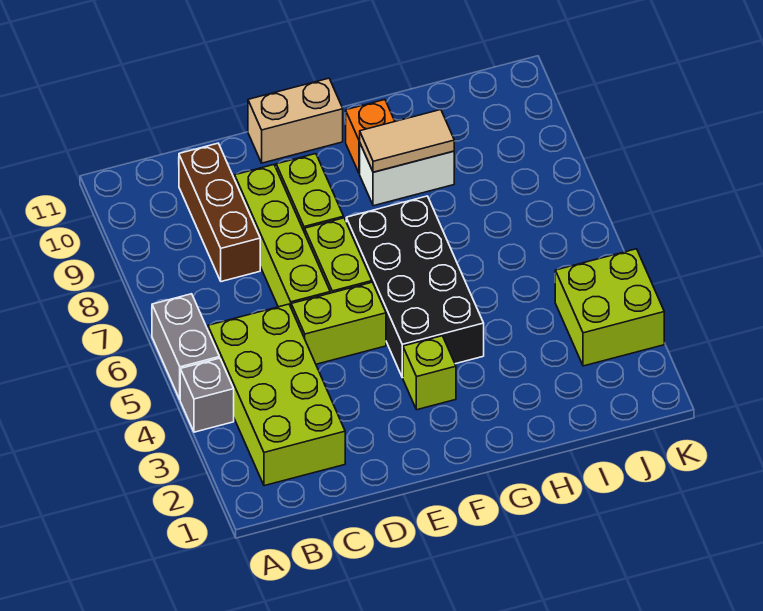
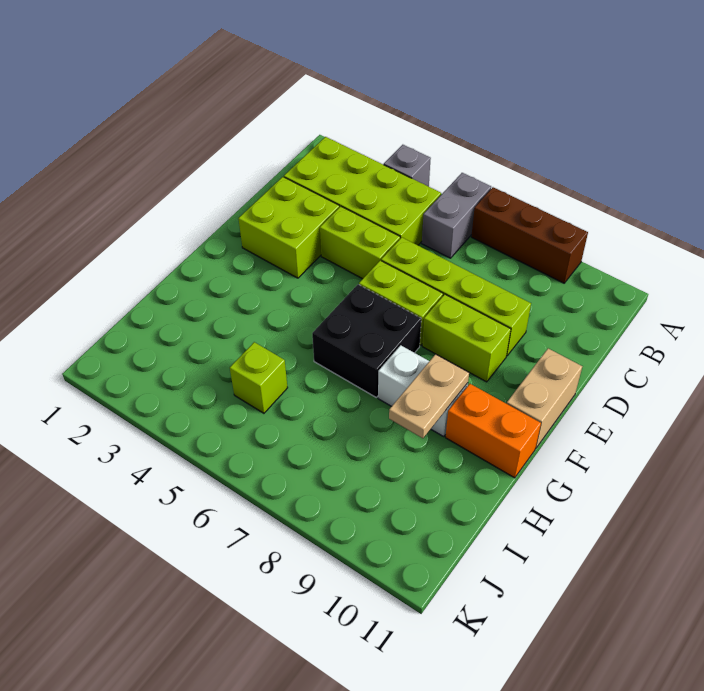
grey brick A5:A6 level 1 -> grey brick A6:B6 level 1
brown brick C8:C10 level 1 -> brown brick A7:A9 level 1
lime brick D5:E5 level 1 -> lime brick D4:D5 level 1
lime brick F3 level 1 -> lime brick I5 level 1
black brick F4:G7 level 1 -> black brick F6:G7 level 1
white brick G9:H9 level 1 -> white brick G8:G9 level 1
tan tile G9:H9 level 2 -> tan plate G9:H9 level 2
orange brick G10 level 1 -> orange brick G10:G11 level 1
lime brick J3:K4 level 1 -> lime brick D2:E3 level 1

